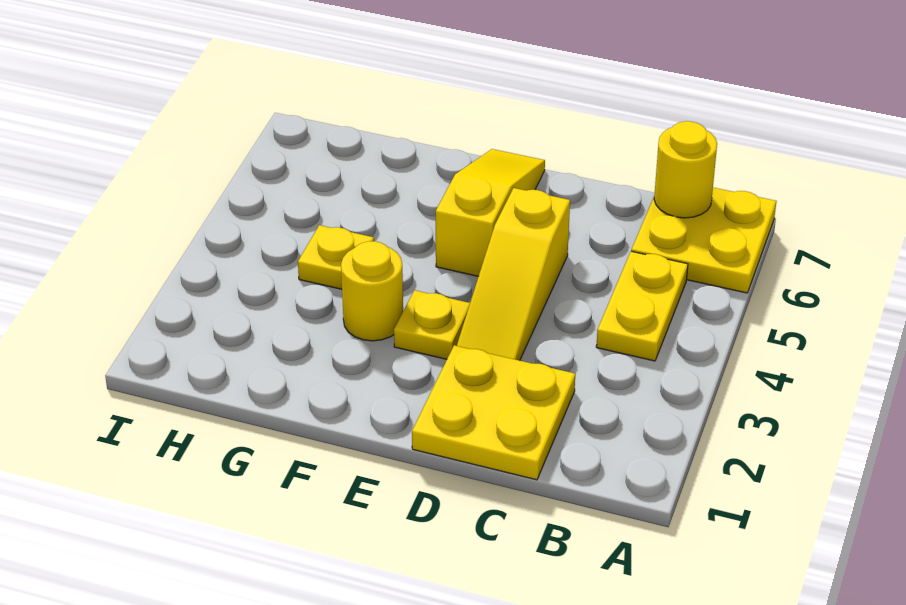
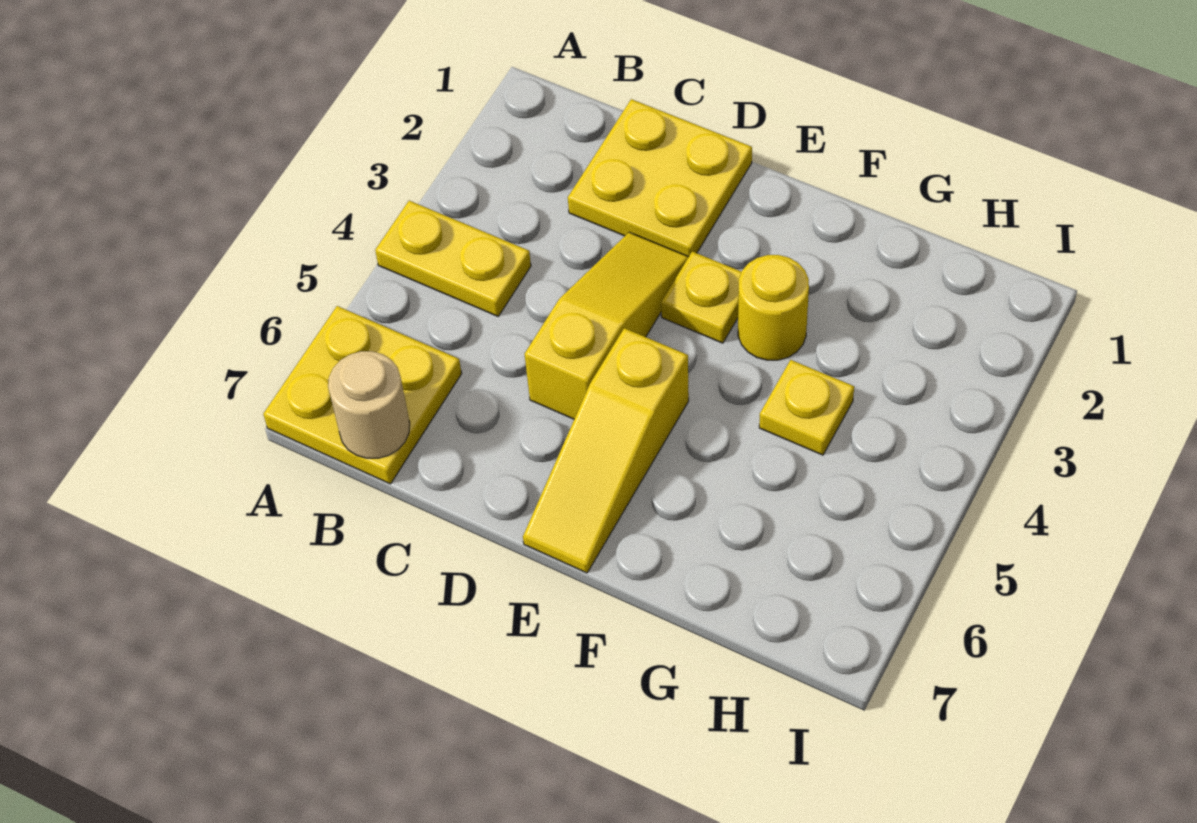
yellow plate B4:B5 level 1 -> yellow plate A4:B4 level 1
yellow round brick B7 level 2 -> tan round brick B7 level 2

